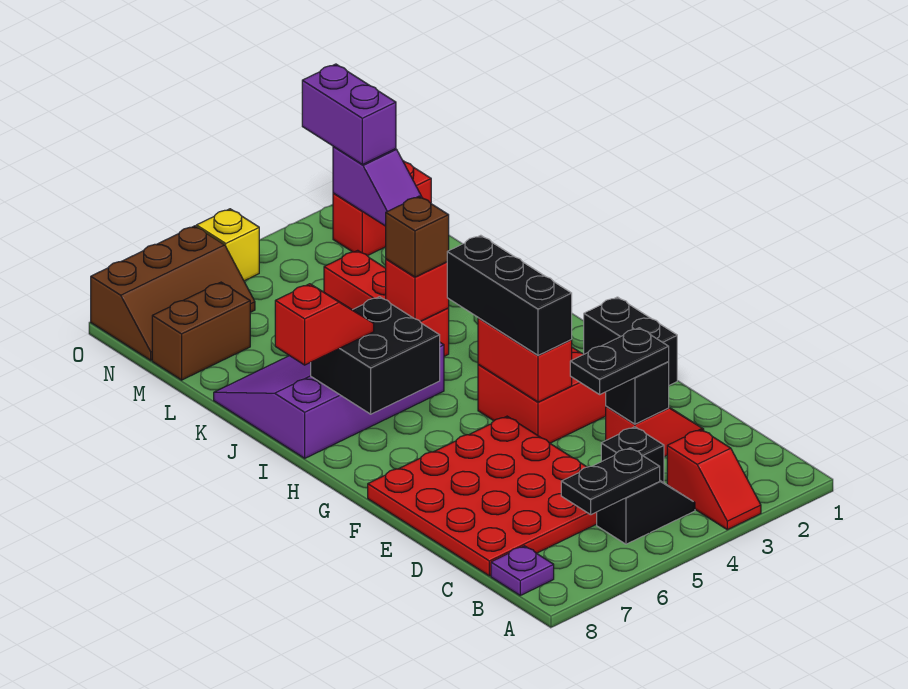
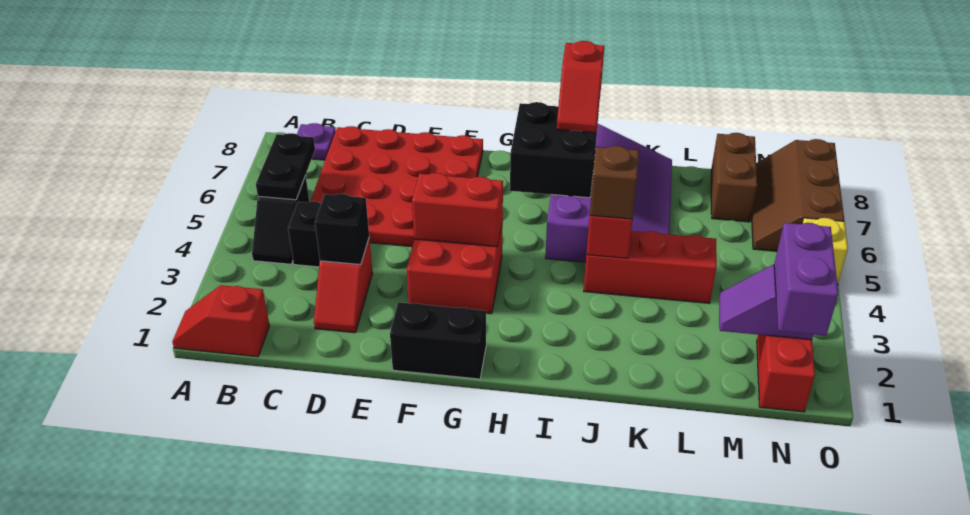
red slope A3:B3 level 1 top B -> red slope A1:B1 level 1 top B
black plate D3:D4 level 3 -> none
black brick F4:H4 level 3 -> none
purple brick N2:O2 level 3 -> purple brick N1:N2 level 3

